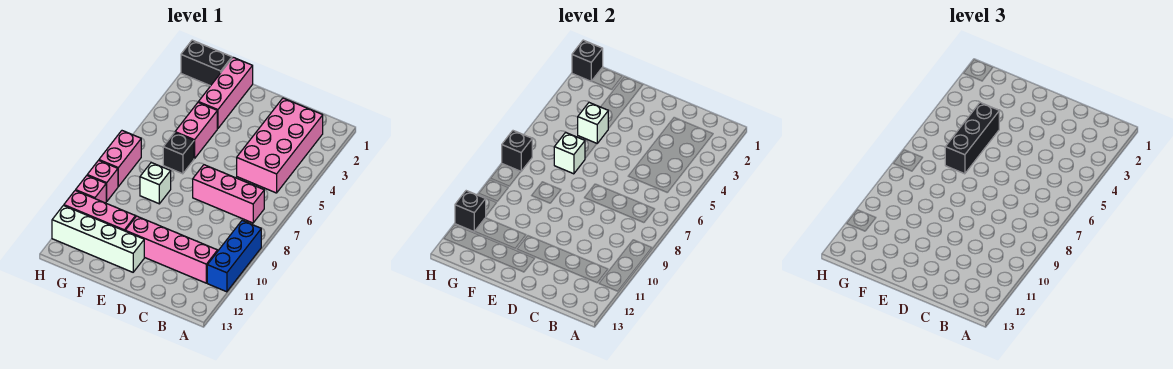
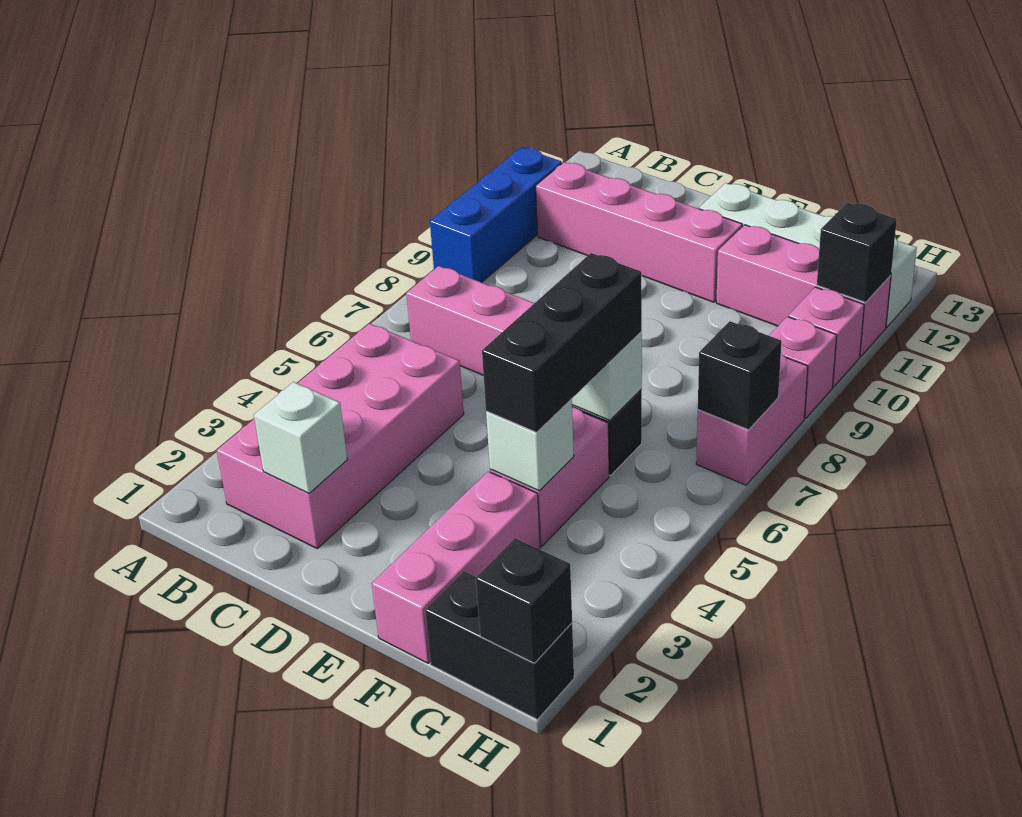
white brick F8 level 1 -> white brick C2 level 2

